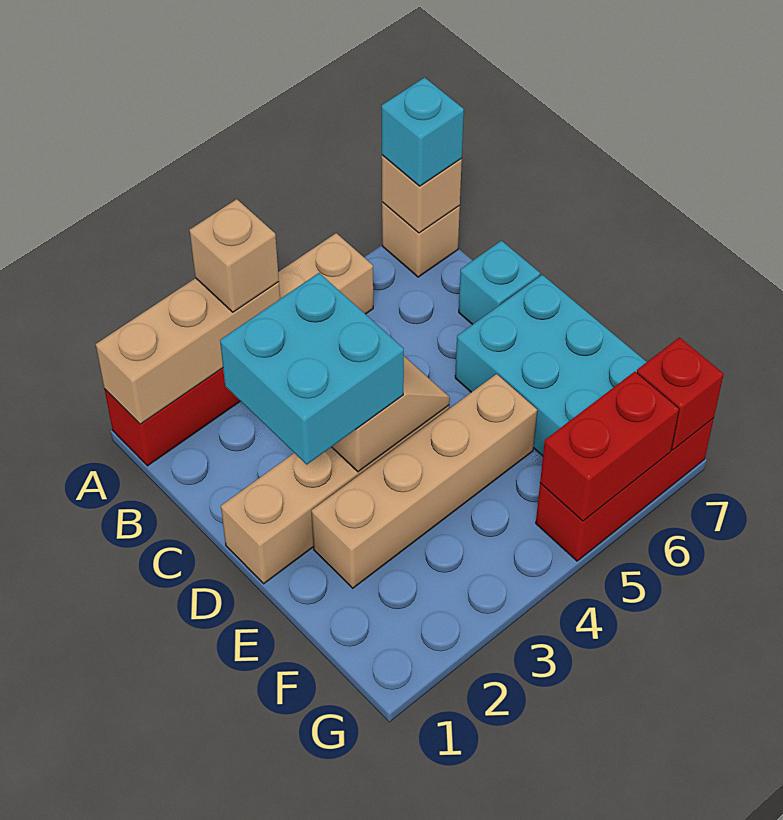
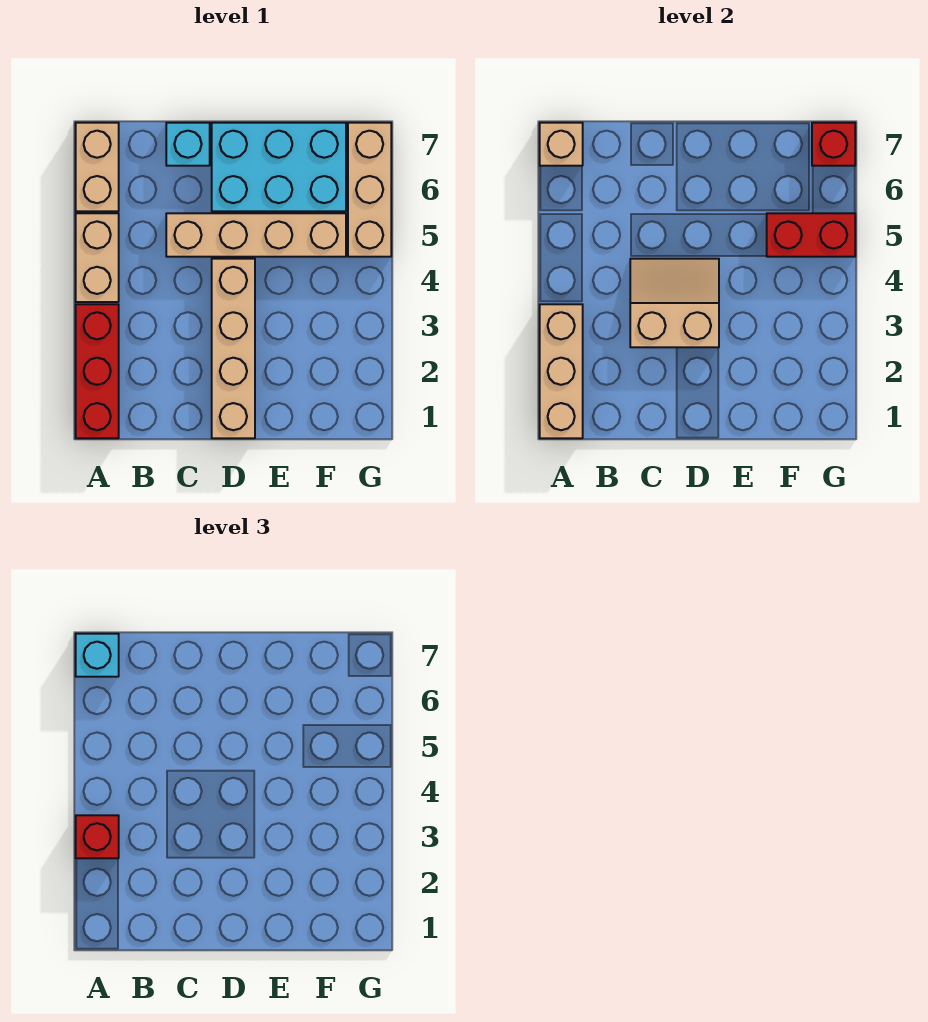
tan brick A3 level 3 -> red brick A3 level 3
tan brick A7 level 1 -> tan brick A6:A7 level 1
cyan brick C2:D3 level 3 -> none
tan brick E2:E5 level 1 -> tan brick C5:F5 level 1
red brick G5:G7 level 1 -> tan brick G5:G7 level 1
red brick G5:G6 level 2 -> red brick F5:G5 level 2

